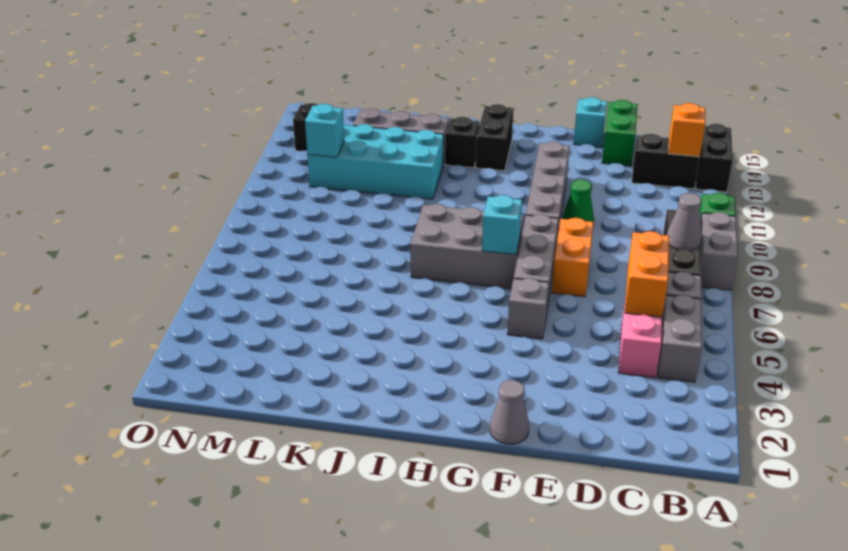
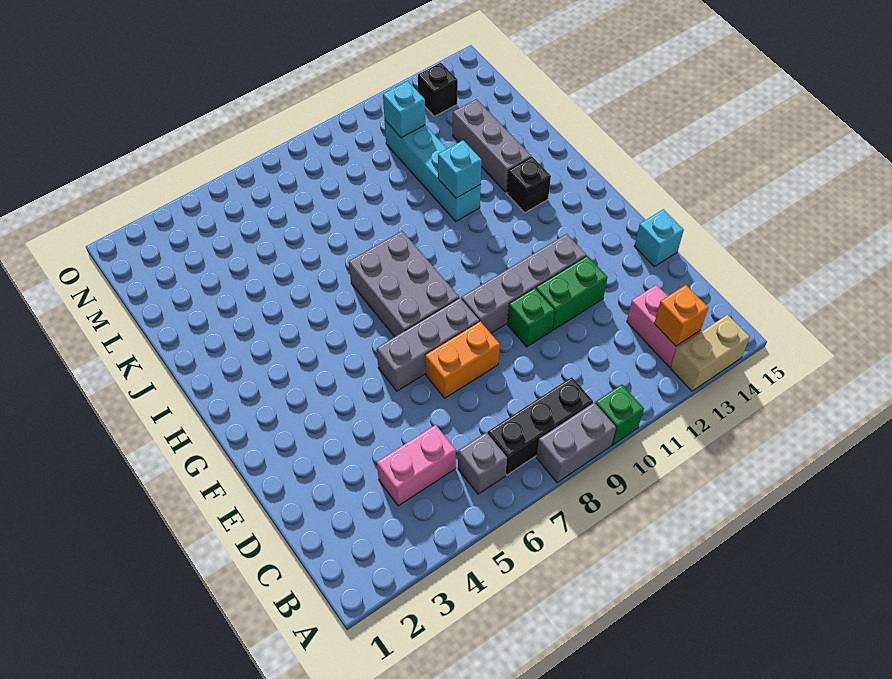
black brick A13:A14 level 1 -> tan brick A13:A14 level 1
grey brick B4:B5 level 1 -> none
grey cone B8 level 2 -> none
black brick B13:C13 level 1 -> pink brick B13:C13 level 1
orange brick C5:C6 level 2 -> none
green brick D14:D15 level 1 -> green brick E11:E12 level 1
green cone E10 level 1 -> green brick E10 level 1
grey cone F1 level 1 -> none
grey brick F5 level 1 -> none
cyan brick G7 level 2 -> cyan brick J11 level 2
black brick H13:H14 level 1 -> none
cyan brick J11:M12 level 1 -> cyan brick J11:M11 level 1

